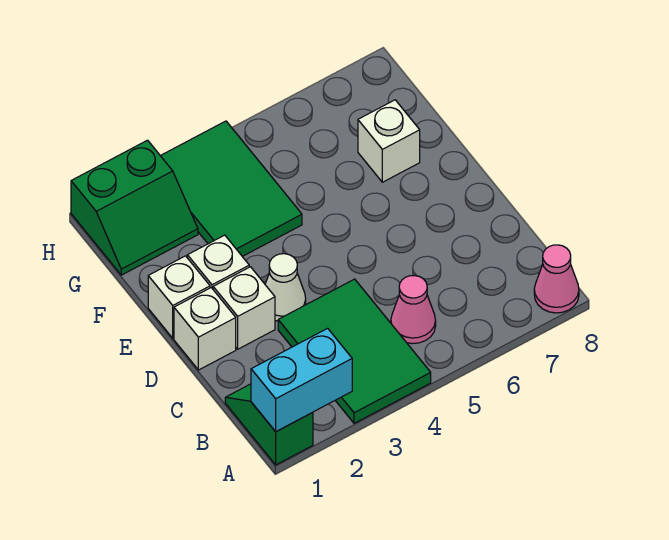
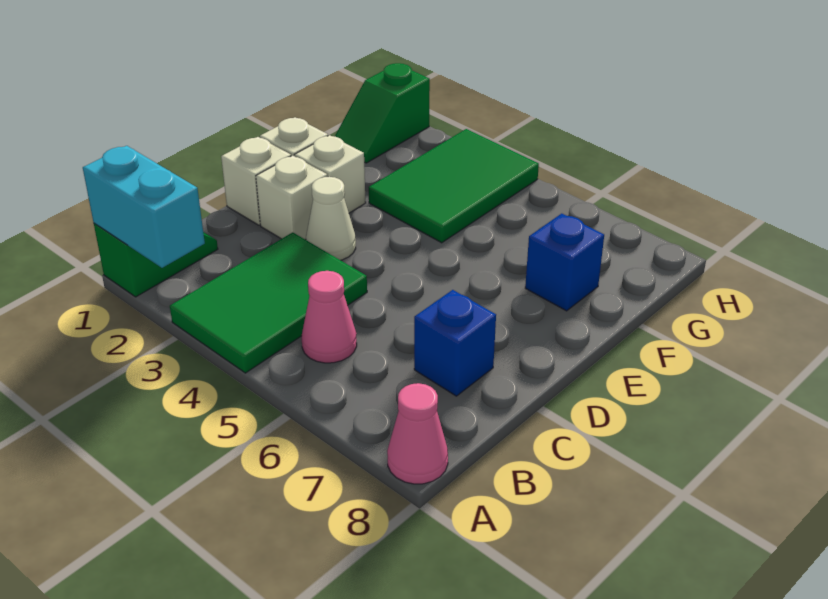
none -> blue brick C7 level 1
white brick F7 level 1 -> blue brick F7 level 1
green slope G1:H2 level 1 top H -> green slope G1:H1 level 1 top H

